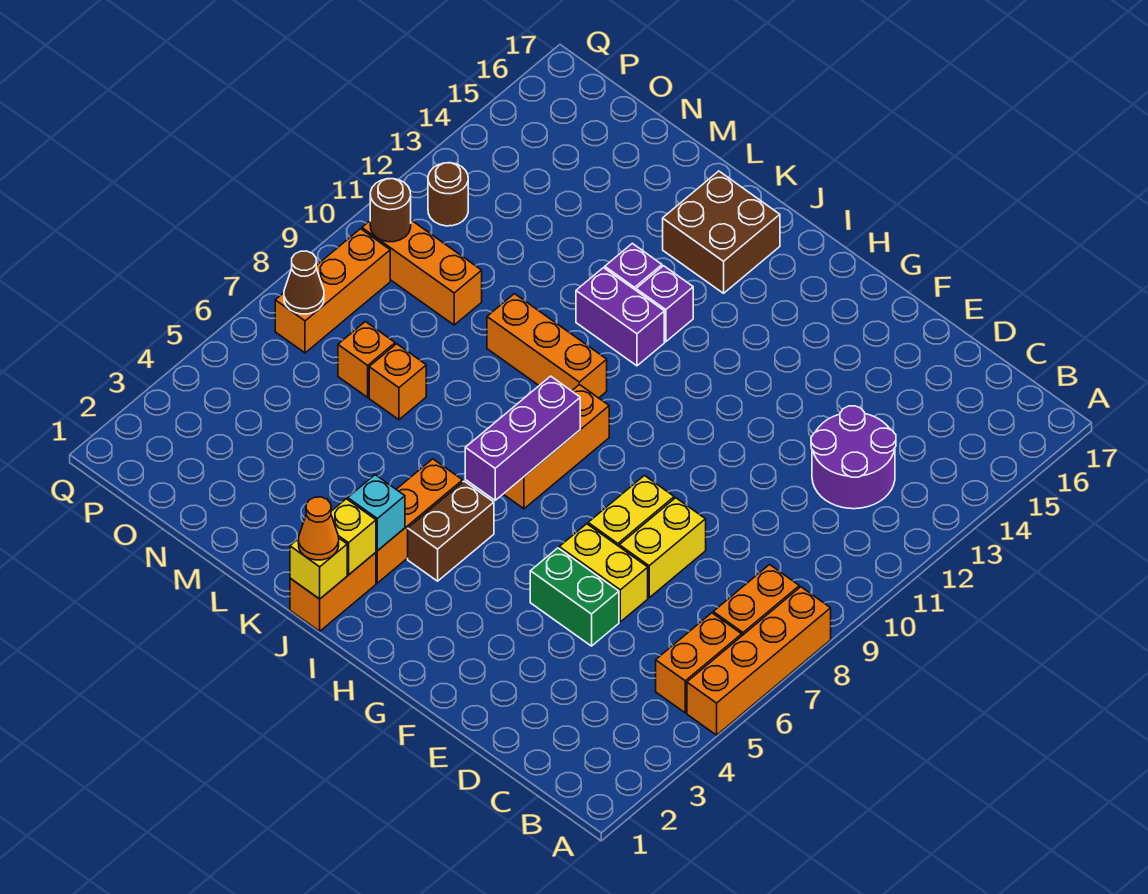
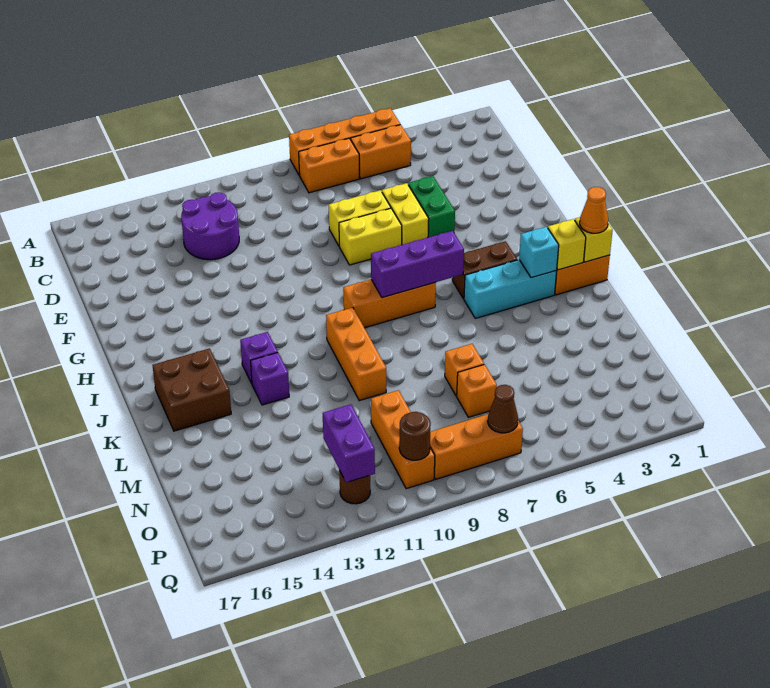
orange brick J3:J5 level 1 -> cyan brick J3:J5 level 1
purple brick J12:K12 level 1 -> purple brick O12:P12 level 2

